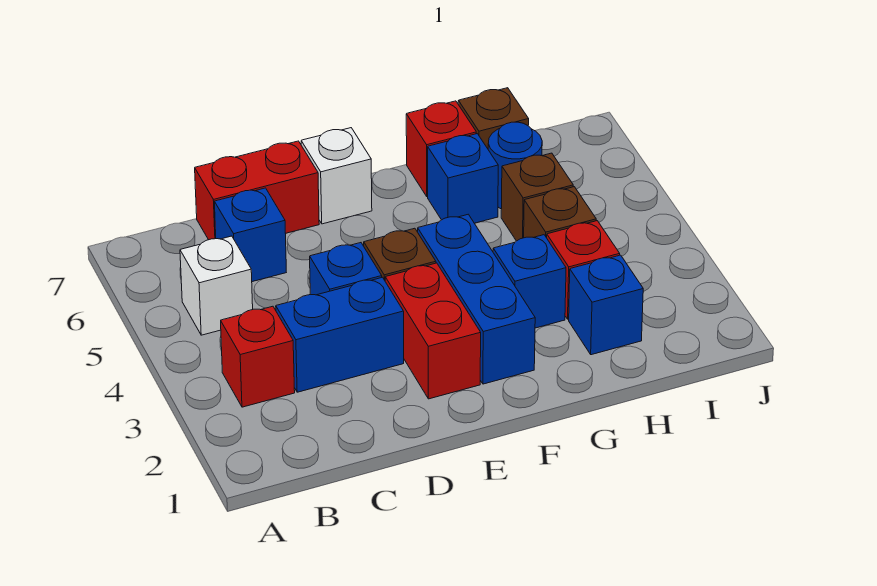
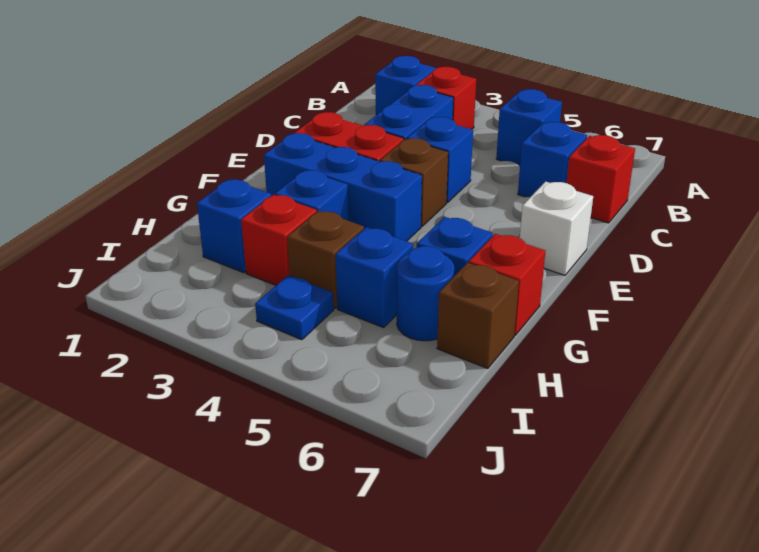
none -> blue brick B2 level 1
white brick B5 level 1 -> blue brick B5 level 1
red brick C7:D7 level 1 -> red brick C7 level 1
brown brick H5 level 1 -> blue brick H5 level 1
none -> blue plate I4 level 1

